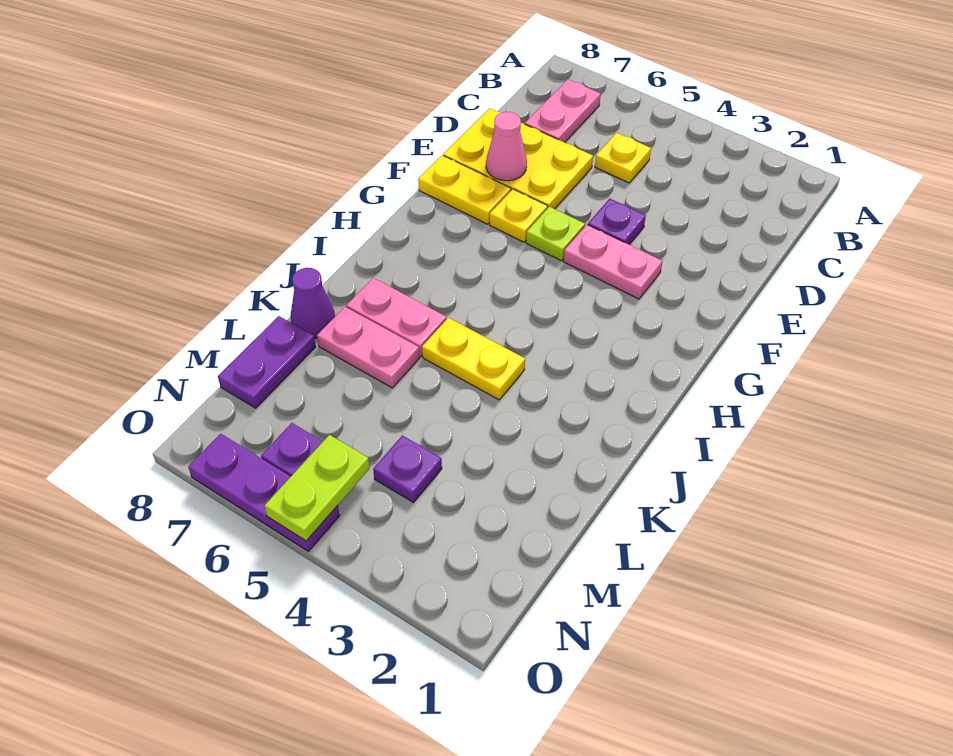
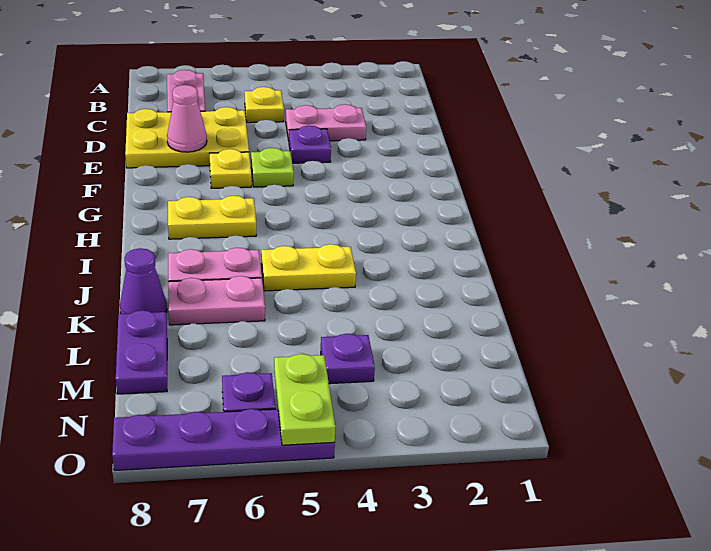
pink plate F3:F4 level 1 -> pink plate D3:D4 level 1
yellow plate F7:F8 level 1 -> yellow plate H6:H7 level 1
purple plate O5:O7 level 1 -> purple plate O5:O8 level 1

